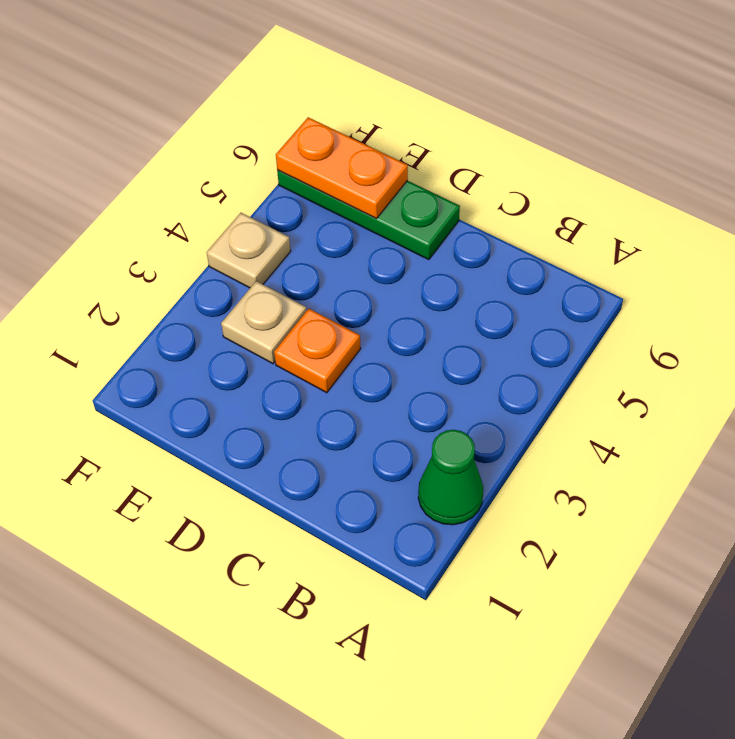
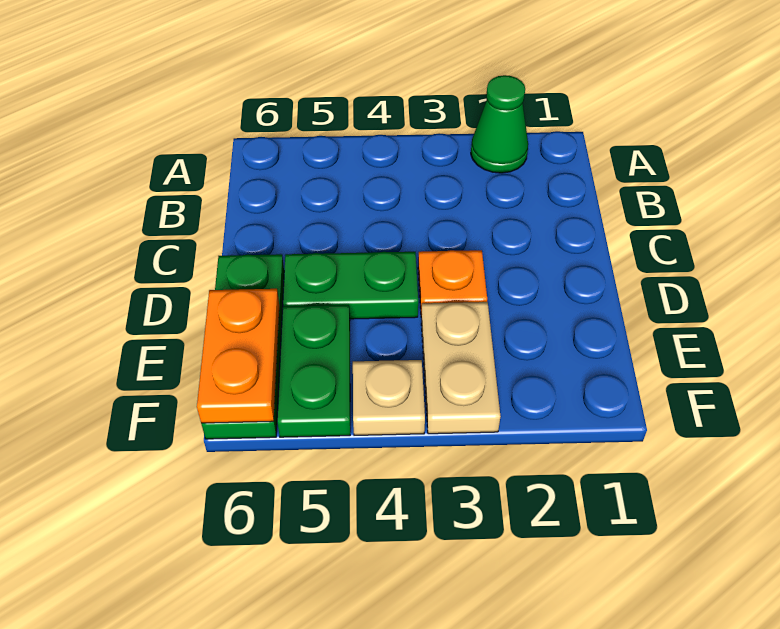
none -> green plate D4:D5 level 1
tan plate E3 level 1 -> tan plate E3:F3 level 1
none -> green plate E5:F5 level 1

